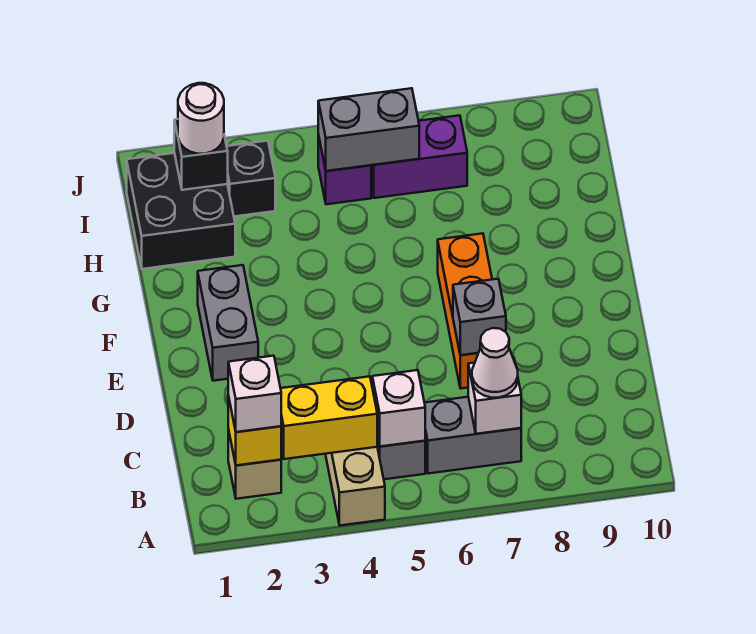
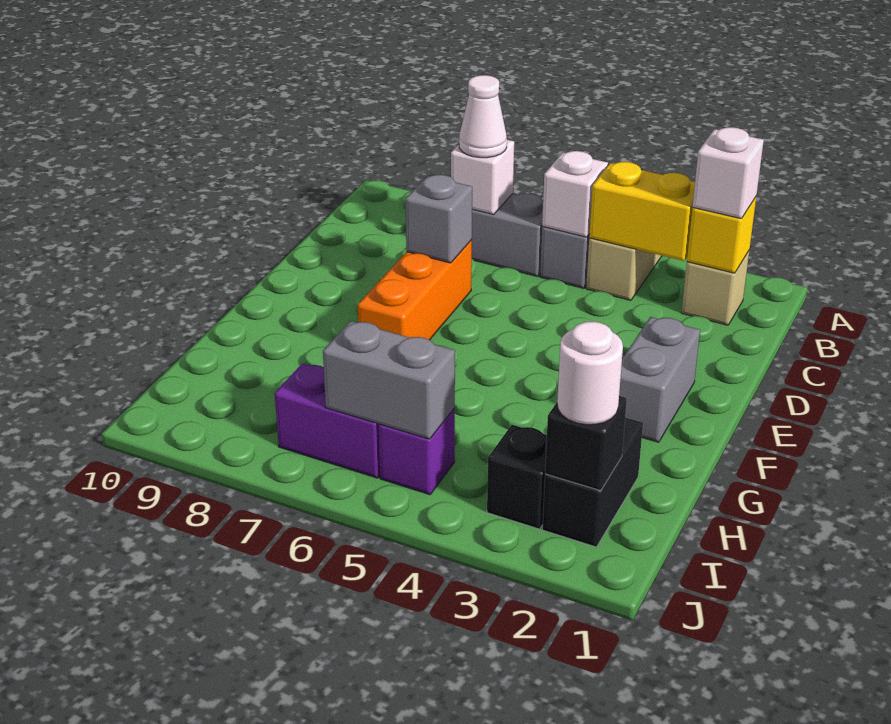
black brick H1:I2 level 1 -> black brick H2:I2 level 1

